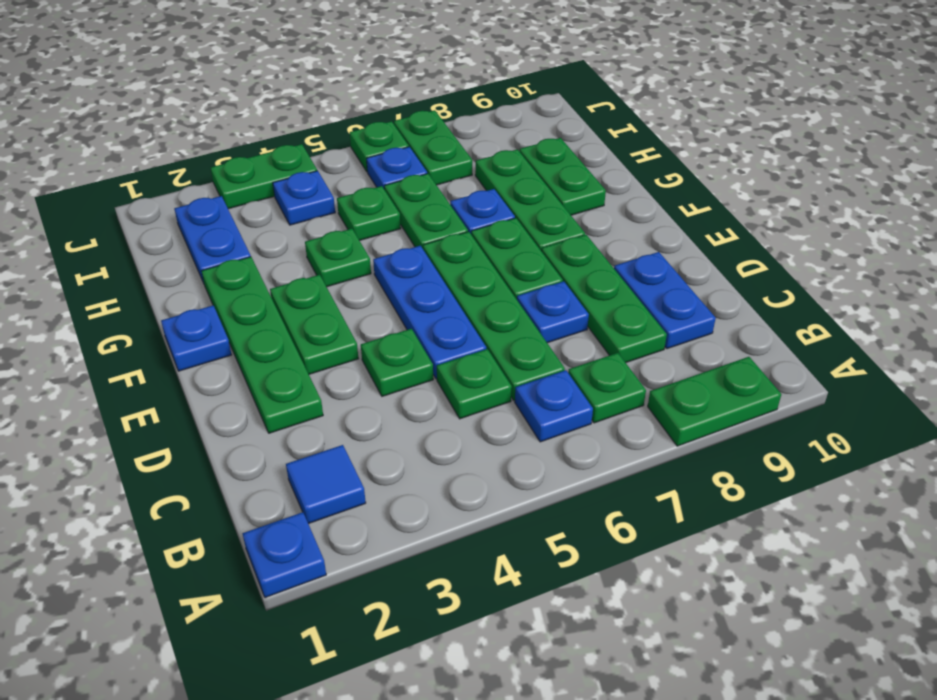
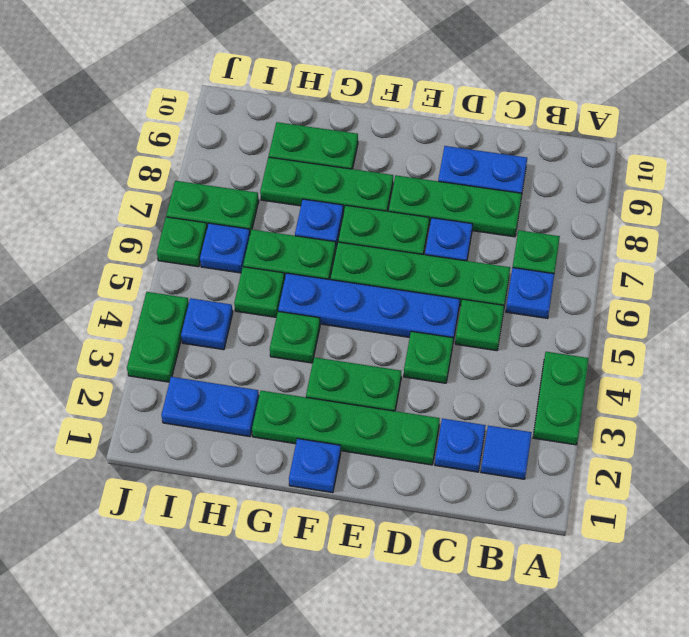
blue plate A1 level 1 -> blue plate C2 level 1
green plate A8:A9 level 1 -> green plate A3:A4 level 1
blue plate D5:F5 level 1 -> blue plate D5:G5 level 1

